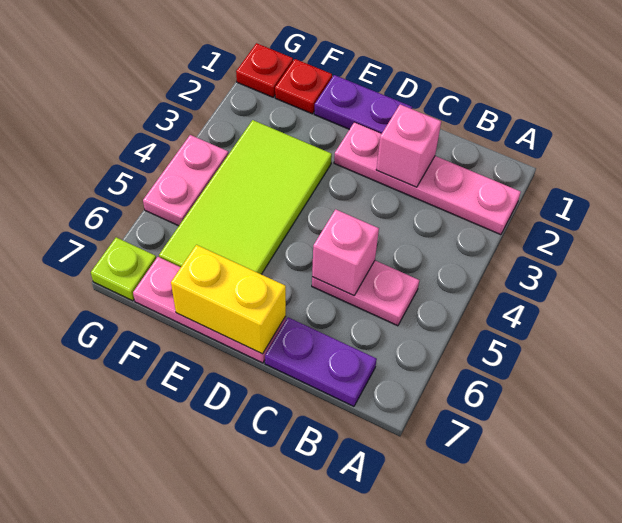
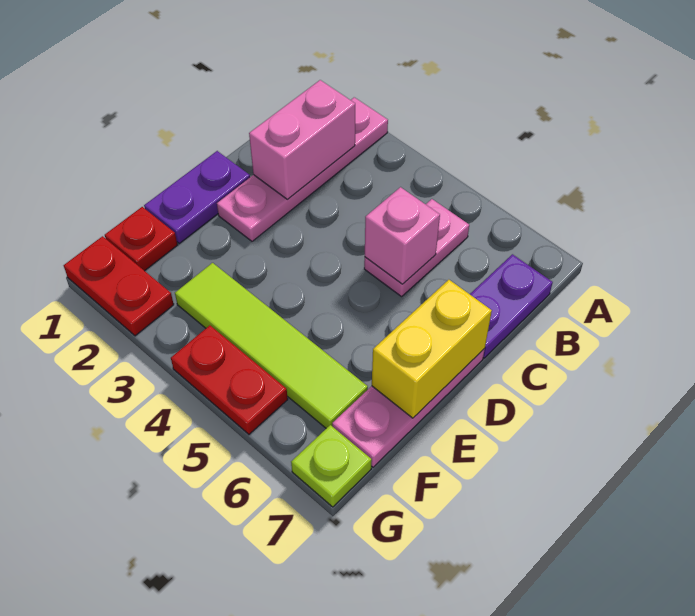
pink brick C2 level 2 -> pink brick B2:C2 level 2
lime tile E3:F6 level 1 -> lime tile F3:F6 level 1
red plate G1 level 1 -> red plate G1:G2 level 1
pink plate G4:G5 level 1 -> red plate G4:G5 level 1

